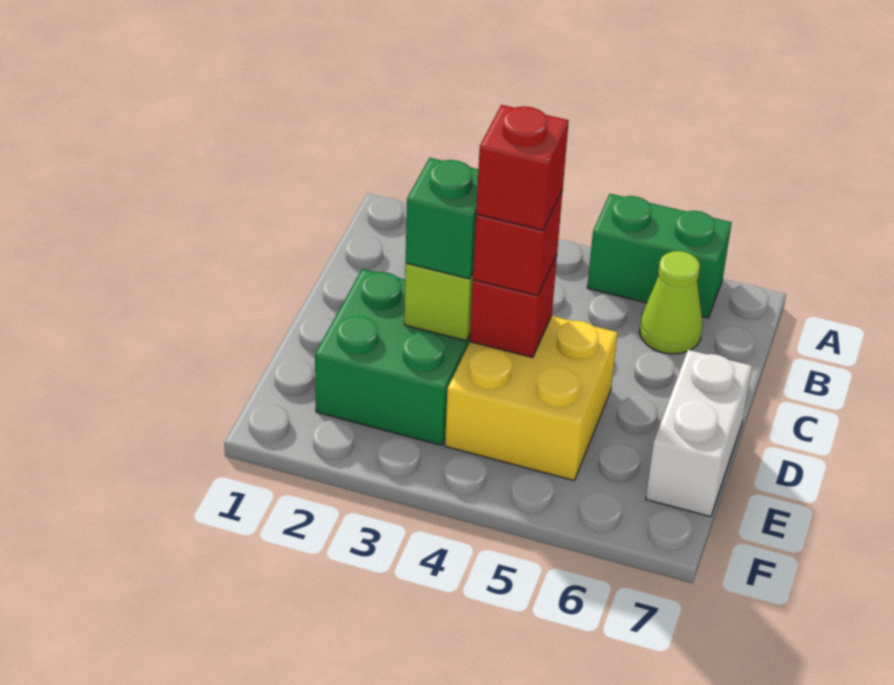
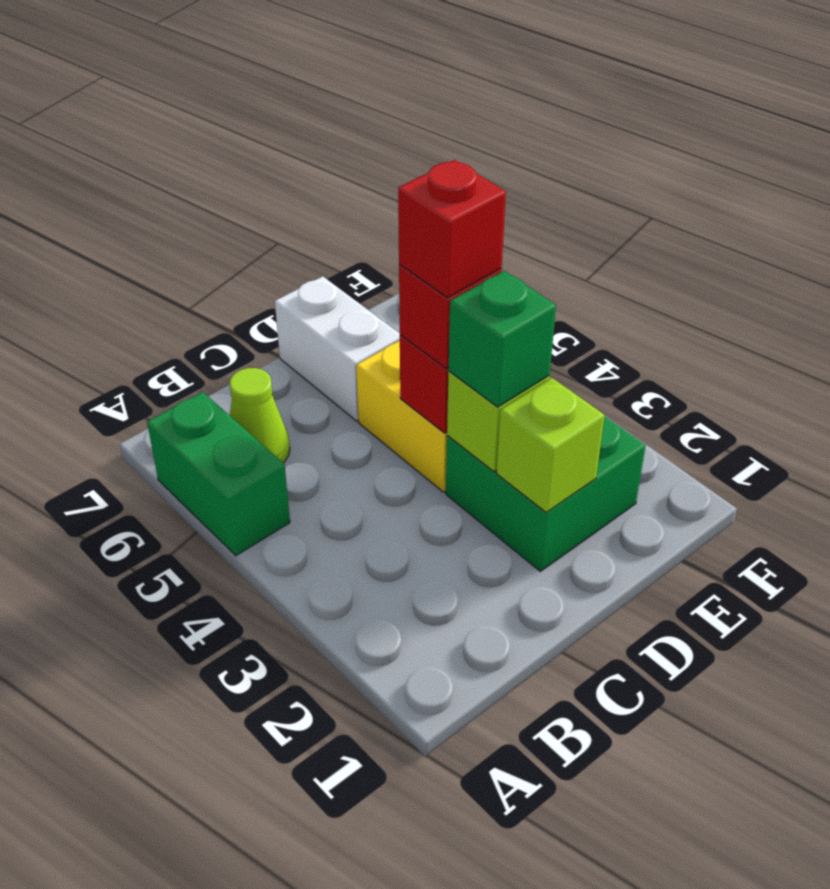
none -> lime brick D2 level 2
white brick D7:E7 level 1 -> white brick D6:D7 level 1

